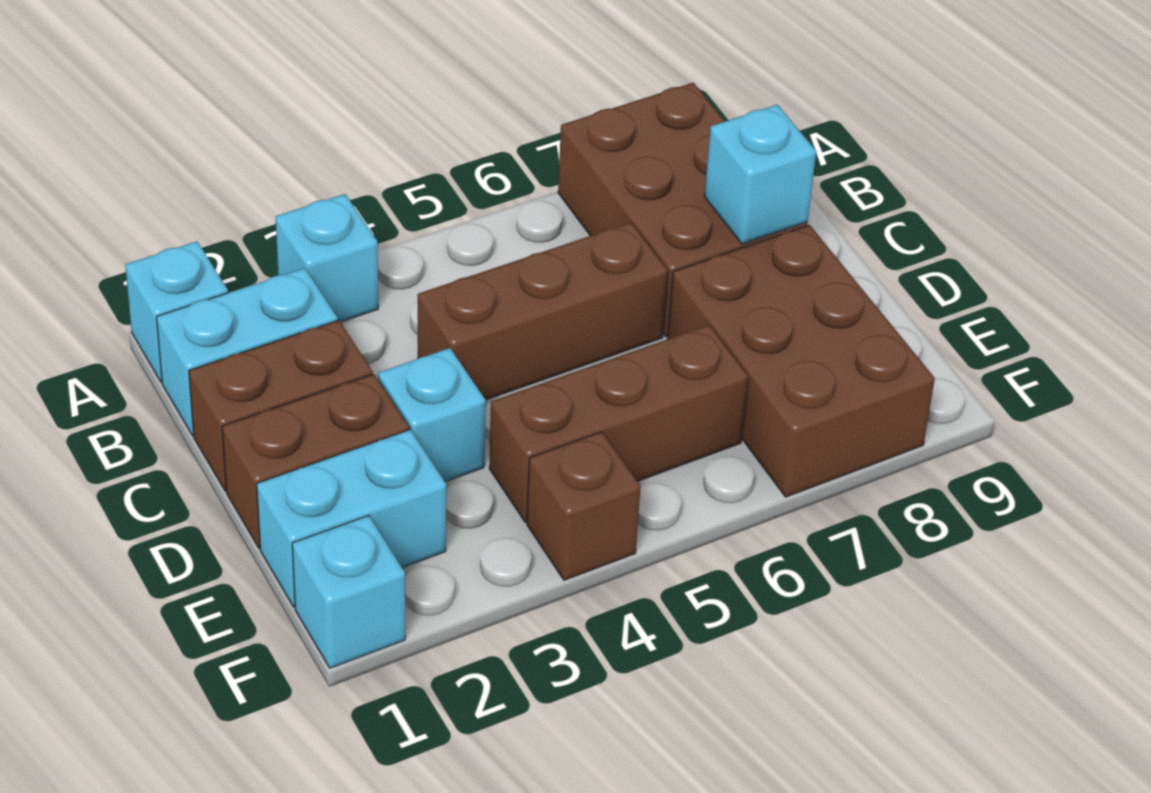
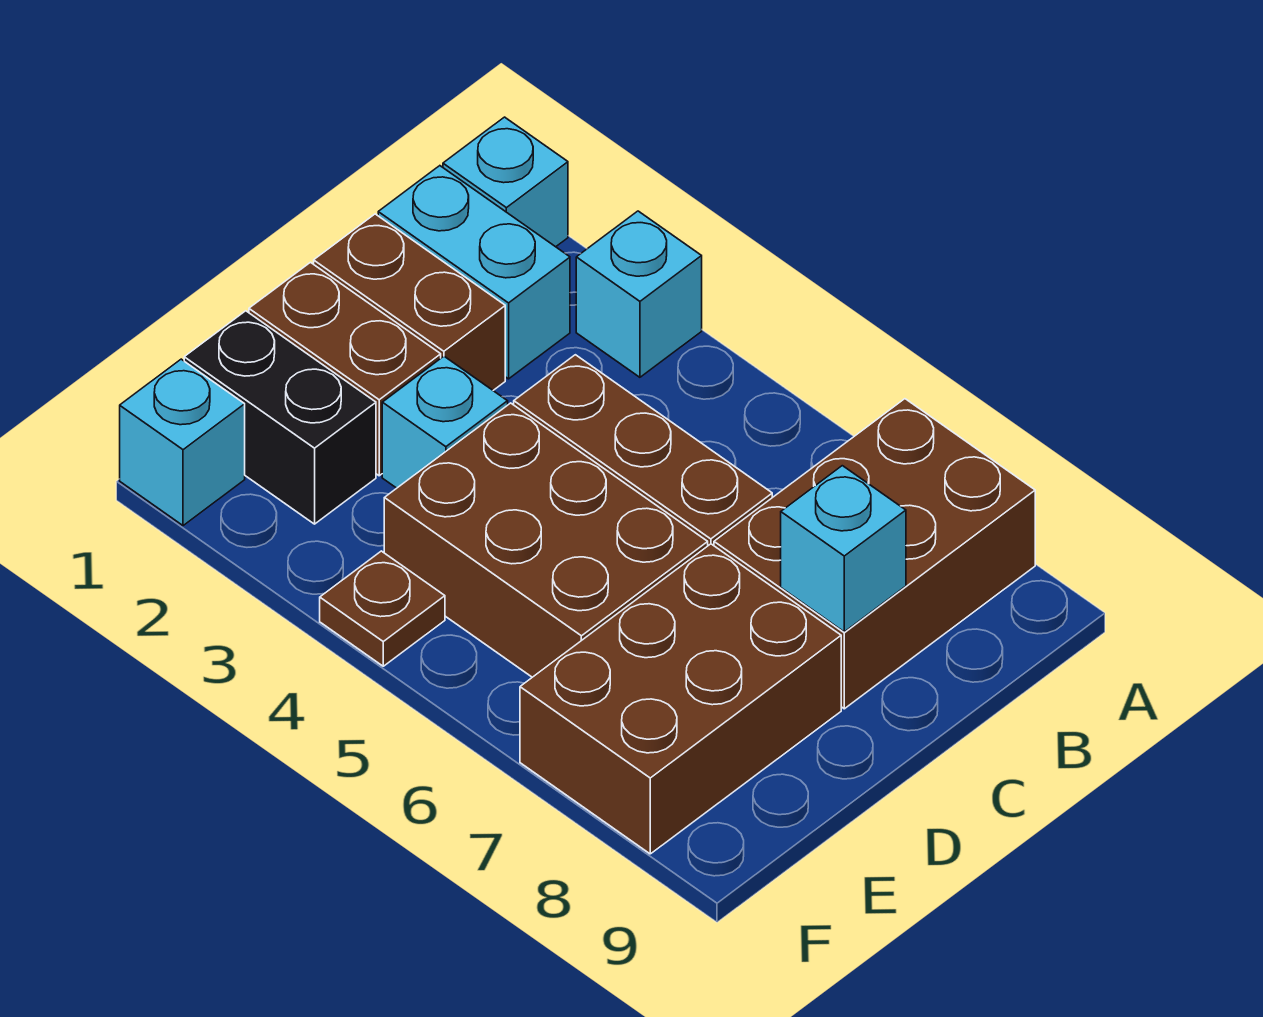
cyan brick E1:E2 level 1 -> black brick E1:E2 level 1
brown brick E4:E6 level 1 -> brown brick D4:E6 level 1
brown brick F4 level 1 -> brown plate F4 level 1

